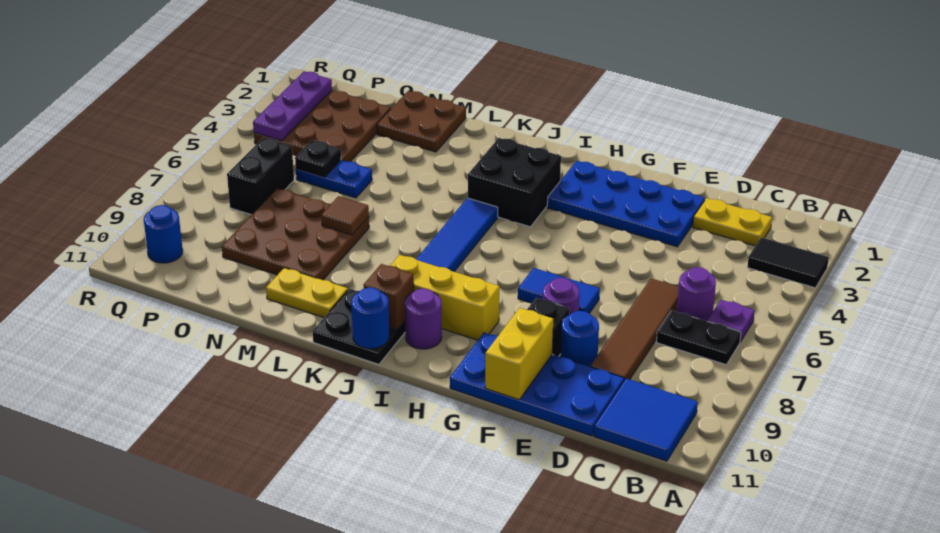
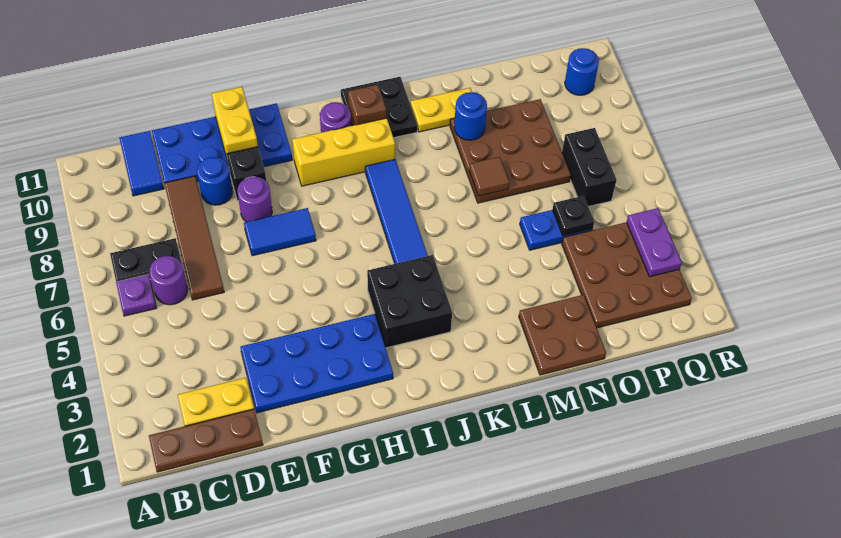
black tile A3:B3 level 1 -> none
none -> brown plate B1:D1 level 1
blue tile B10:C11 level 1 -> blue tile C10:C11 level 1
blue round brick J11 level 2 -> blue round brick M9 level 2
purple plate Q2:Q4 level 2 -> purple plate Q3:Q4 level 2

